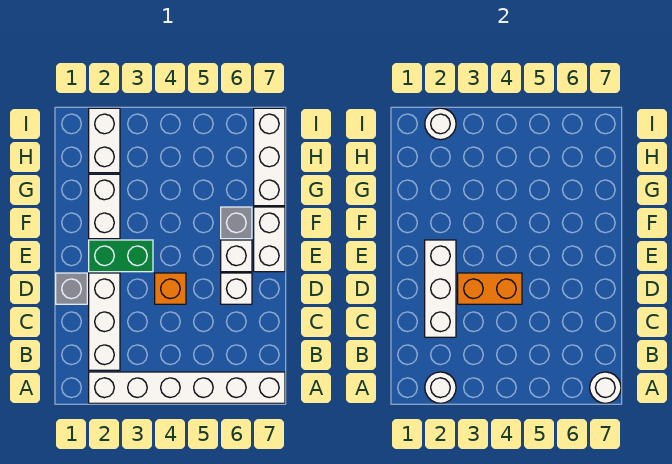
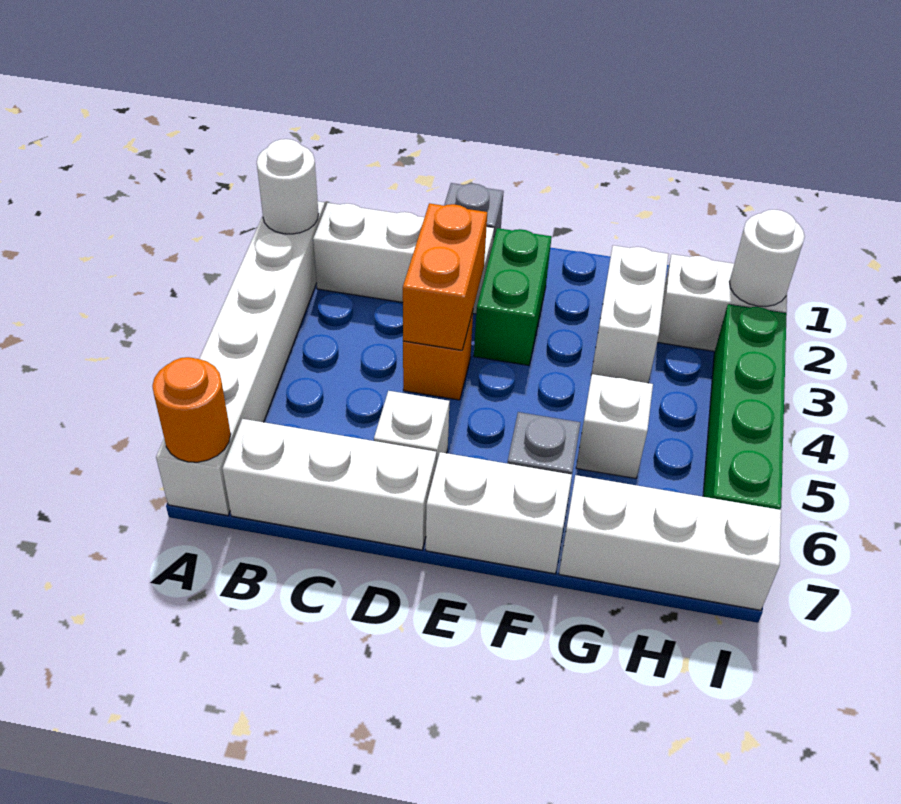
white round brick A7 level 2 -> orange round brick A7 level 2
white brick C2:E2 level 2 -> white brick B7:D7 level 1
white brick E6 level 1 -> white brick G5 level 1
white brick F2:G2 level 1 -> white brick G2:G3 level 1
none -> green brick I3:I6 level 1

